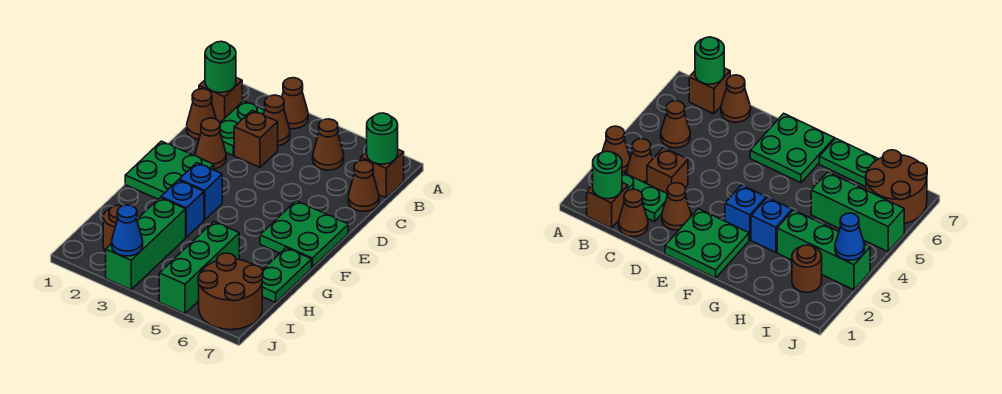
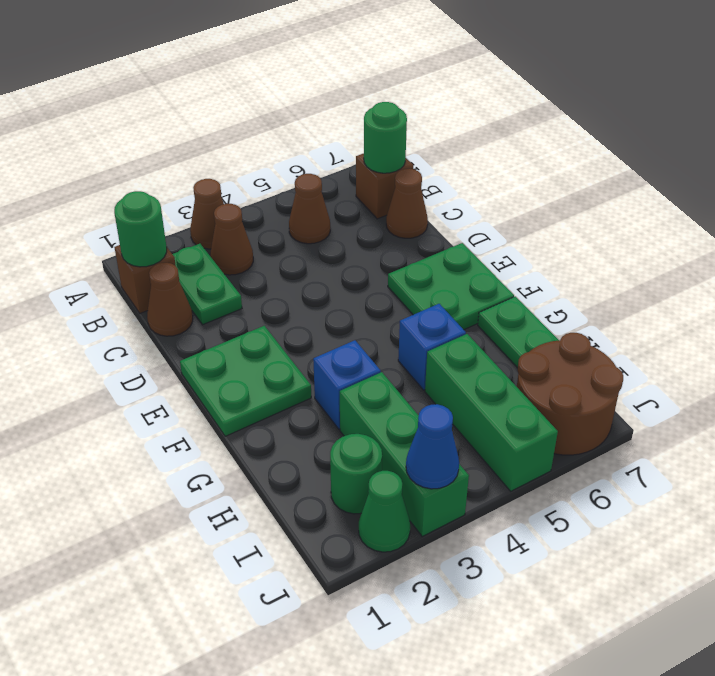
brown brick C3 level 1 -> none
brown cone D2 level 1 -> none
blue brick F3 level 1 -> blue brick G5 level 1
brown round brick I2 level 1 -> green round brick I2 level 1
none -> green cone J2 level 1

